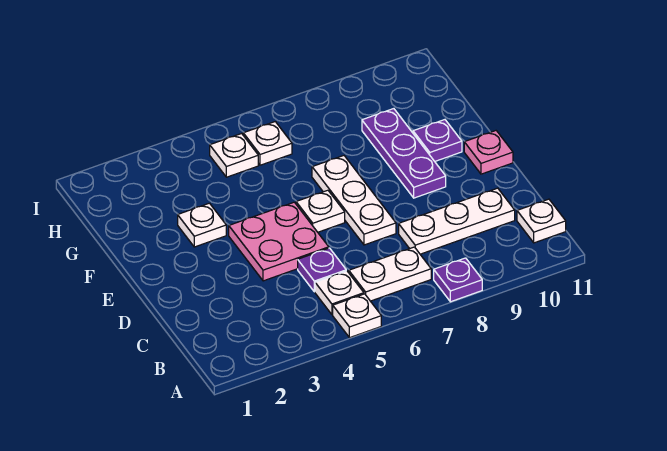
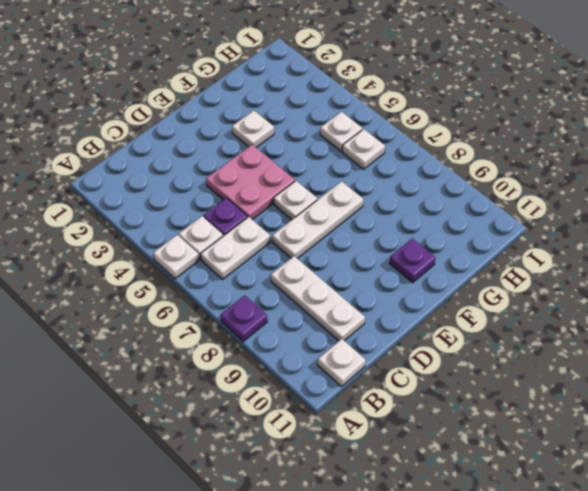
white plate B6:B7 level 1 -> white plate B6:C6 level 1
purple plate E9:G9 level 1 -> none
pink plate E11 level 1 -> none

